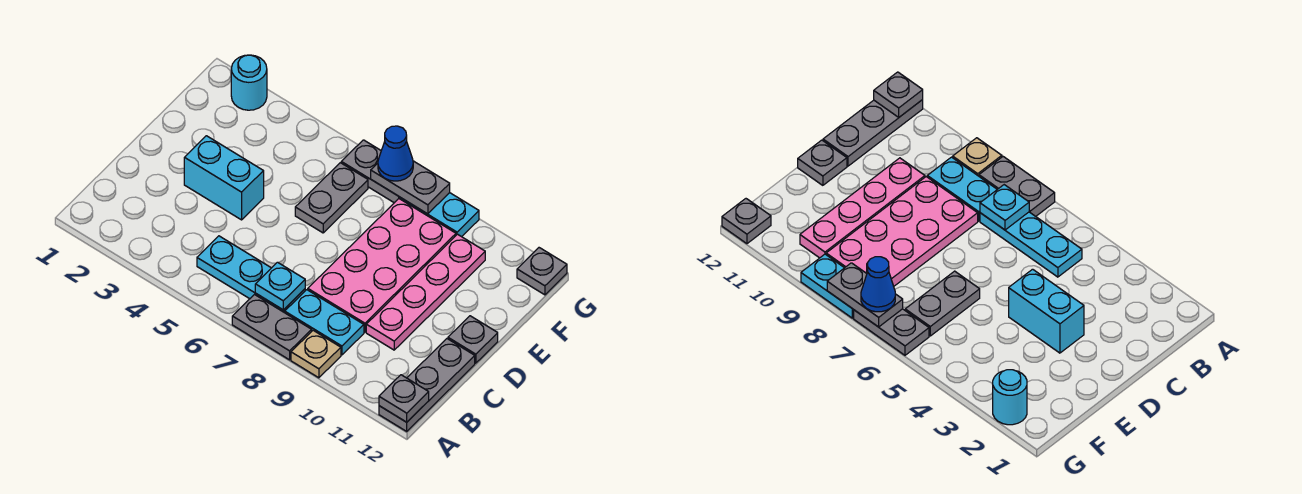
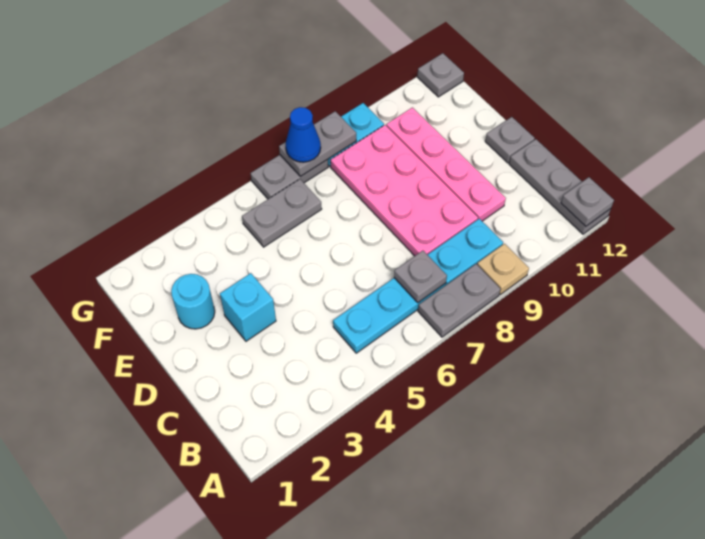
cyan plate B7 level 2 -> grey plate B7 level 2
cyan brick D3:D4 level 1 -> cyan brick D3 level 1
grey plate E6:F6 level 1 -> grey plate F5:F6 level 1
cyan round brick G2 level 1 -> cyan round brick E2 level 1

